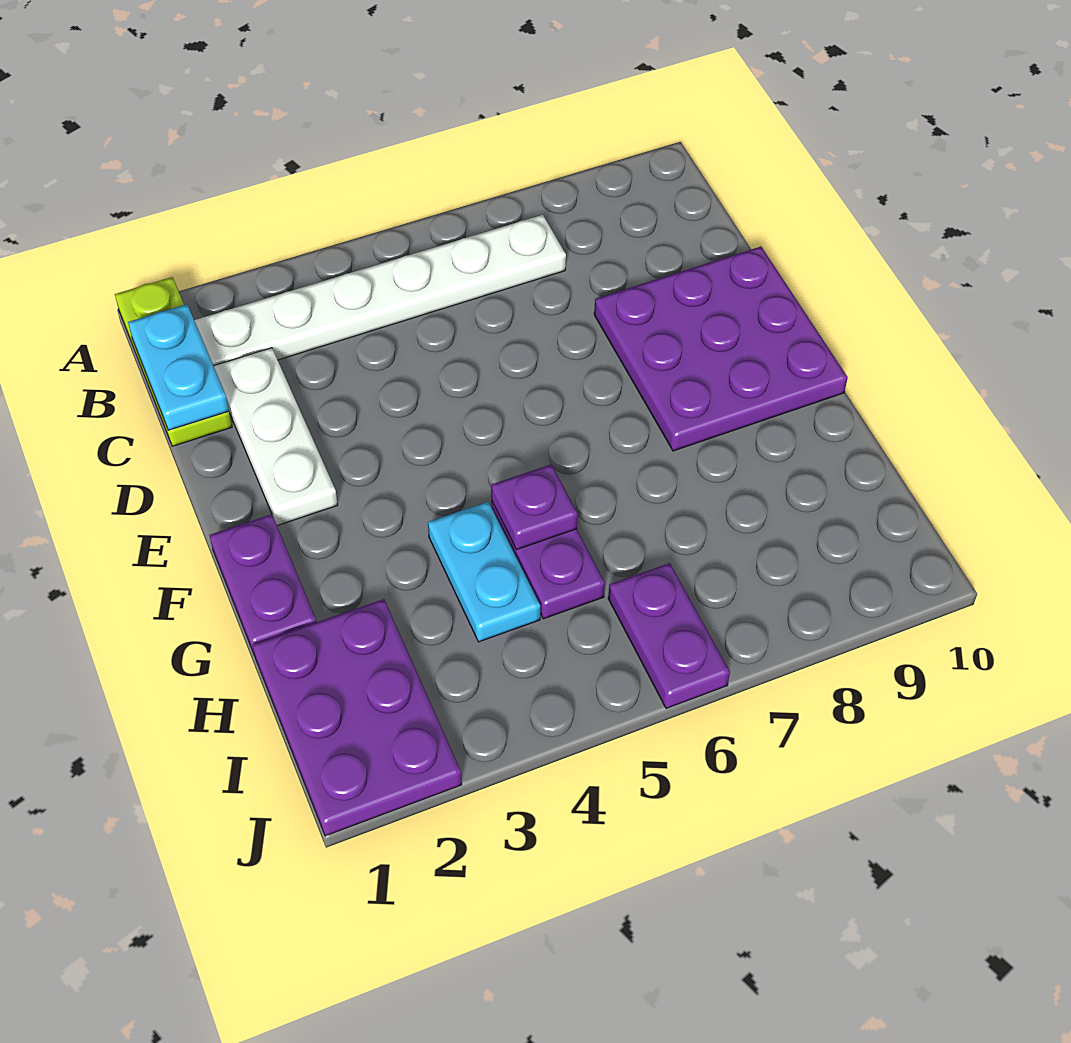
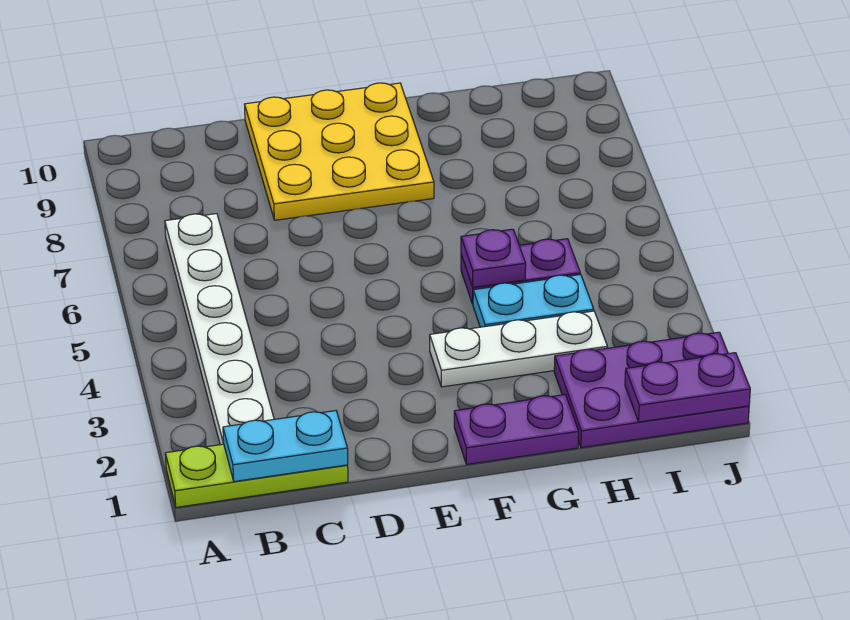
white plate C2:E2 level 1 -> white plate F3:H3 level 1
purple plate D8:F10 level 1 -> yellow plate D8:F10 level 1
purple plate I6:J6 level 1 -> purple plate I1:J1 level 2

